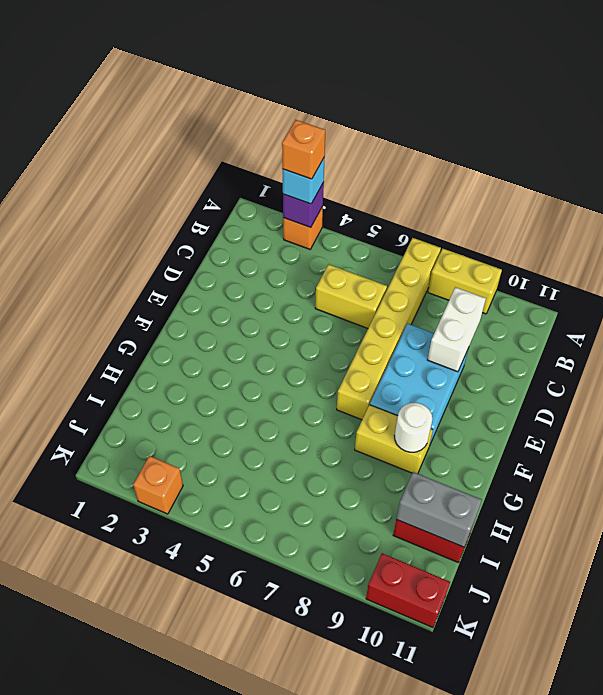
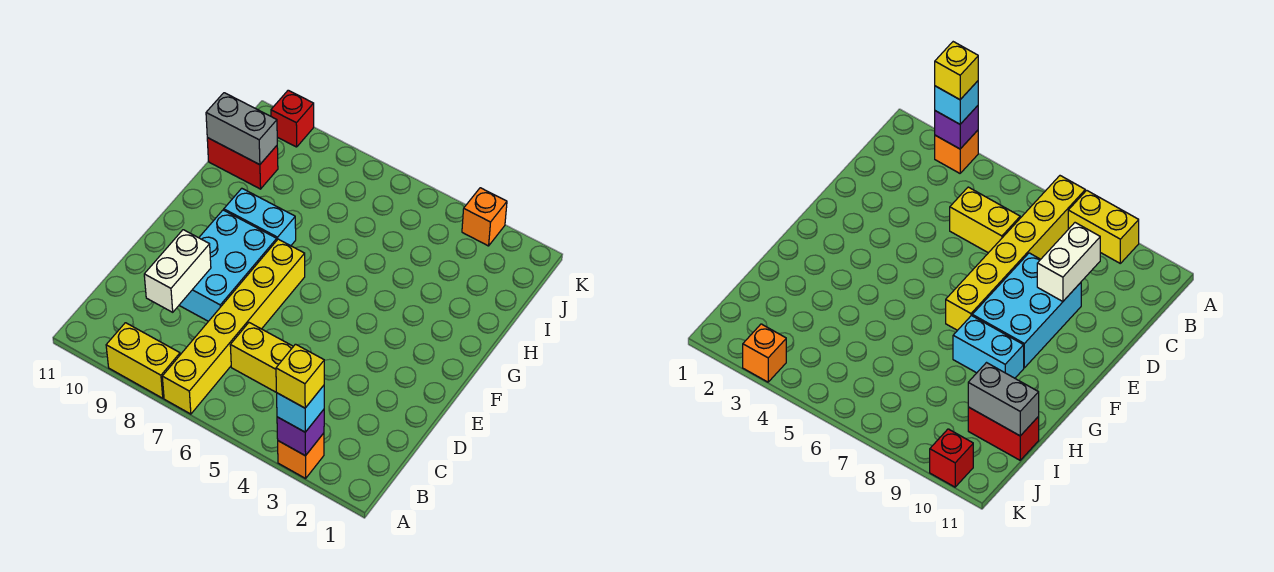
orange brick A3 level 4 -> yellow brick A3 level 4
yellow brick G8:G9 level 1 -> cyan brick G8:G9 level 1
white round brick G9 level 2 -> none
red brick K10:K11 level 1 -> red brick K10 level 1

